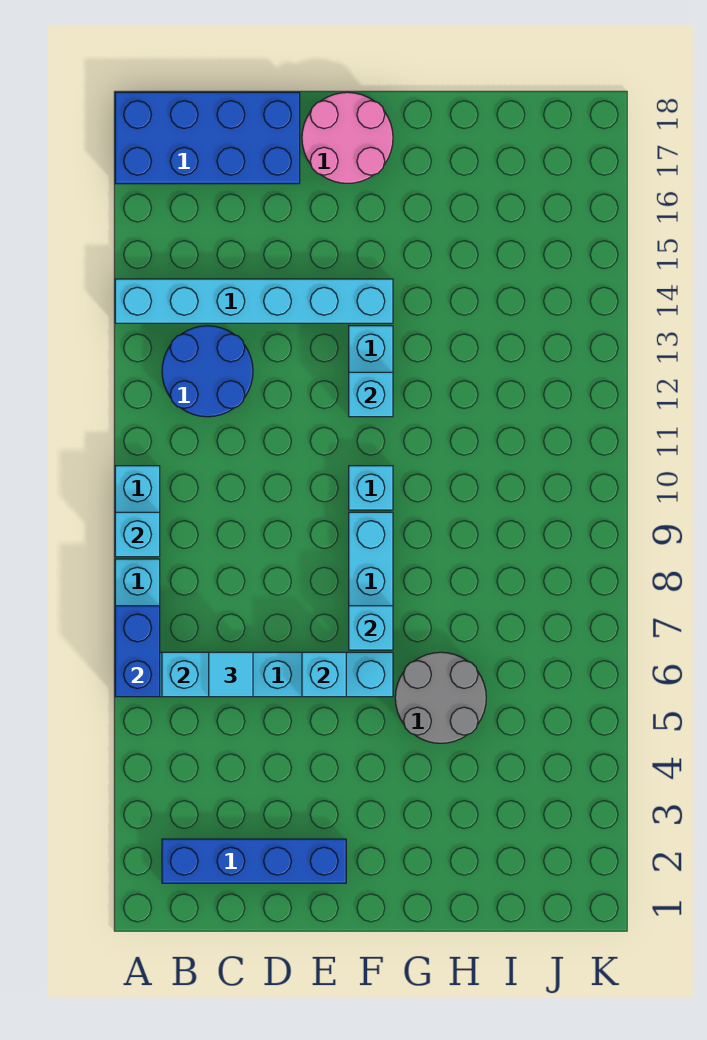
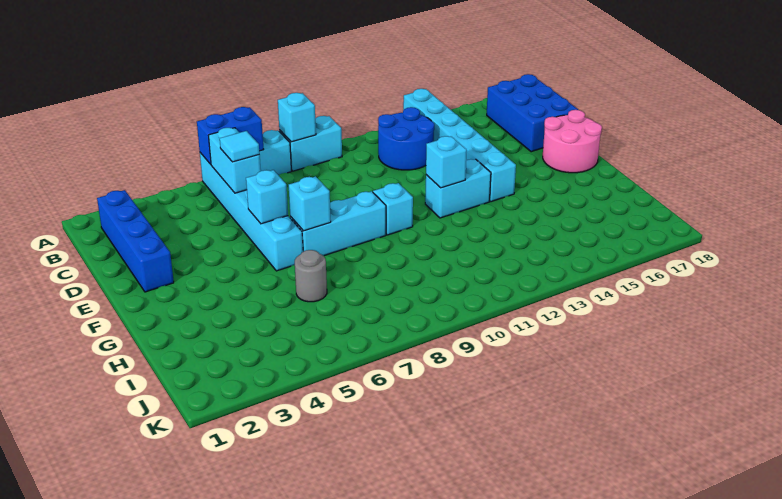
blue brick A17:D18 level 1 -> blue brick B17:D18 level 1
grey round brick G5:H6 level 1 -> grey round brick H6 level 1

